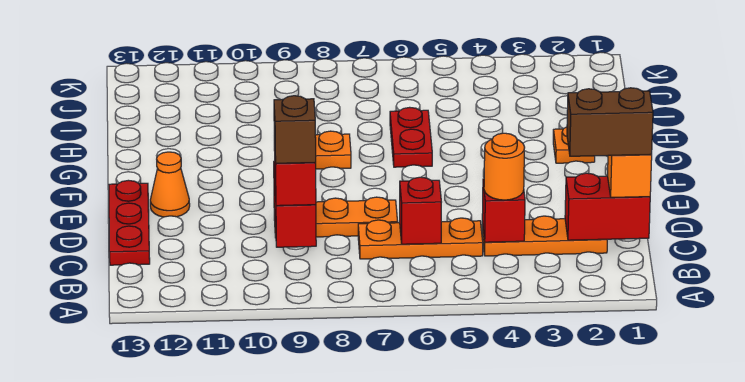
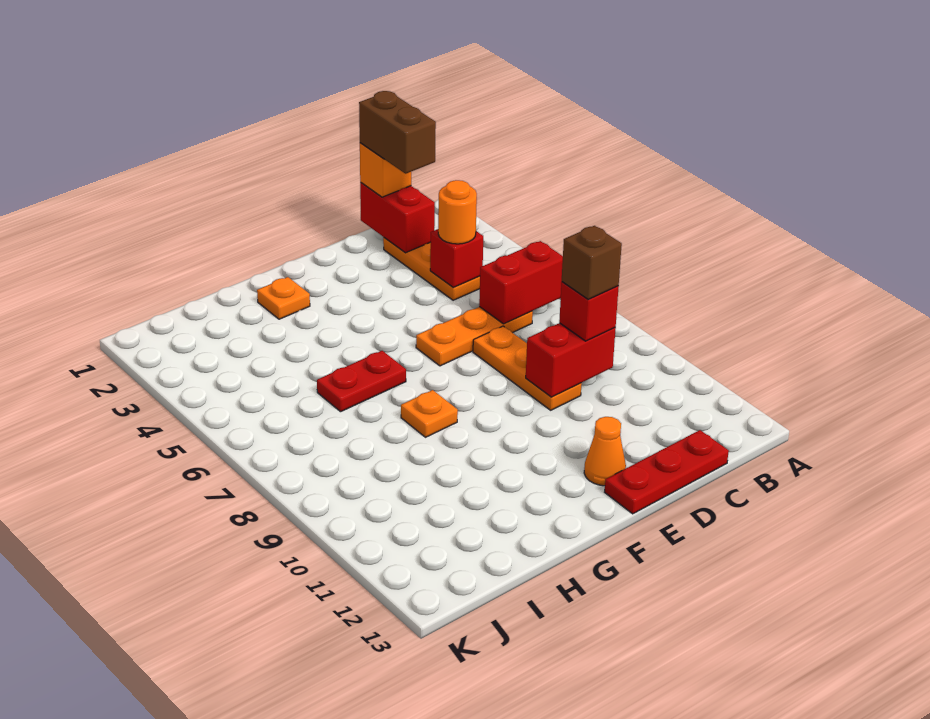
orange plate C5:C7 level 1 -> orange plate C6:E6 level 1
red brick C6 level 2 -> red brick B6:C6 level 2

